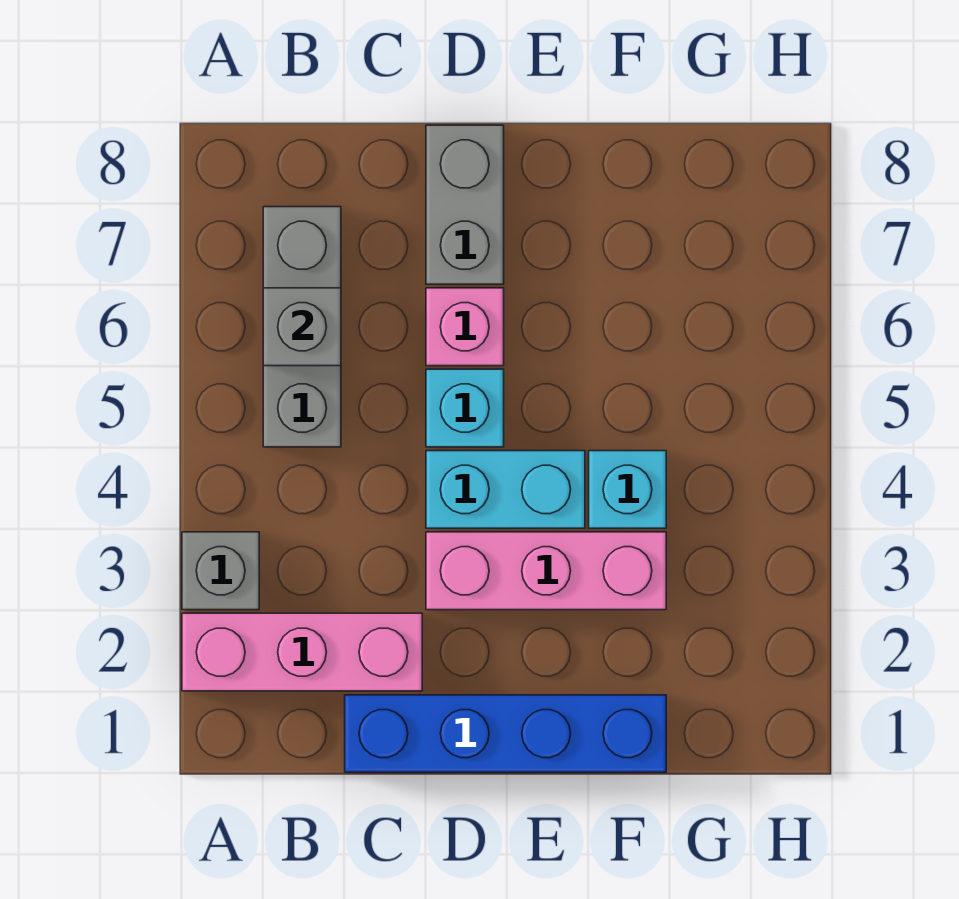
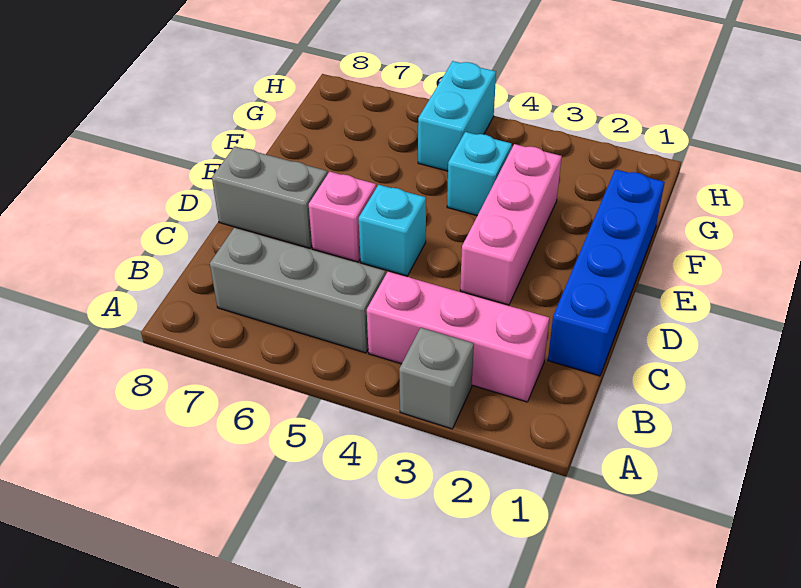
pink brick A2:C2 level 1 -> pink brick B2:B4 level 1
grey brick B6 level 2 -> none
cyan brick D4:E4 level 1 -> cyan brick G5:H5 level 1

